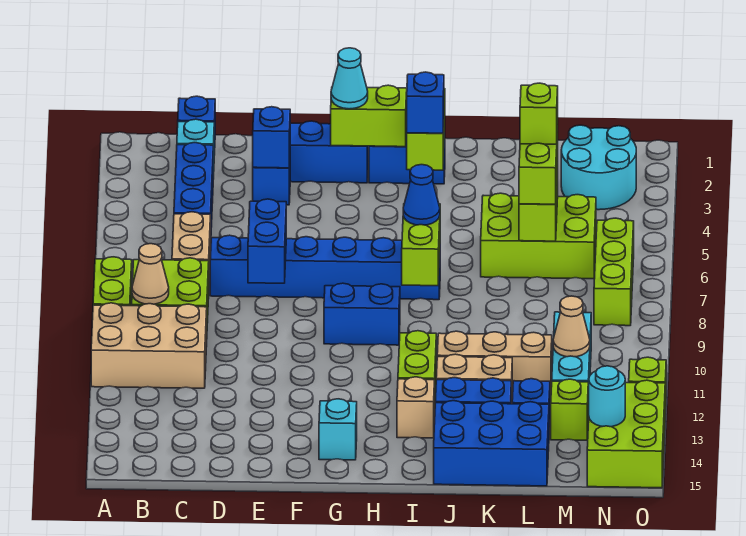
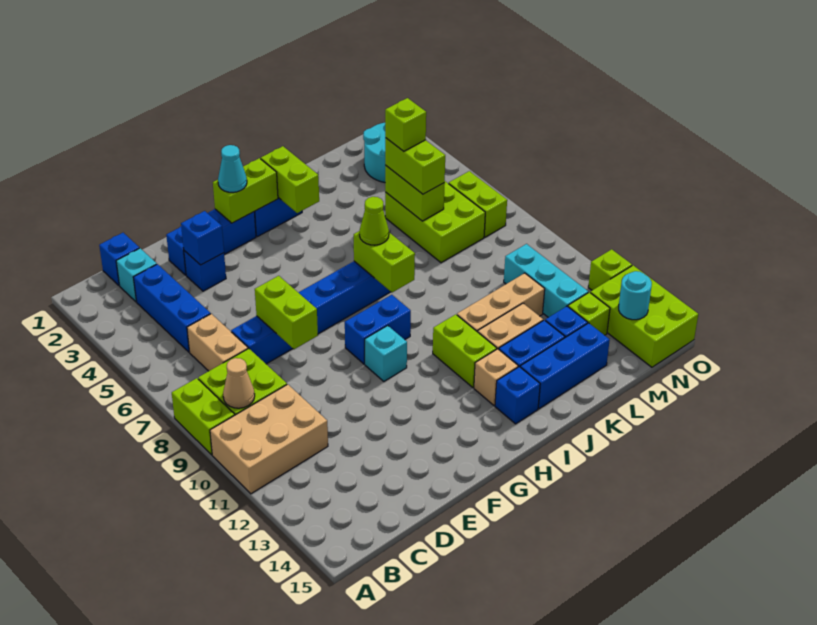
blue brick E7:E8 level 2 -> lime brick E7:E8 level 2
cyan brick G14 level 1 -> cyan brick G10 level 1
blue brick I3 level 3 -> blue brick I14 level 1
blue cone I7 level 3 -> lime cone I7 level 3
blue brick J14:L15 level 1 -> blue brick J14:L14 level 1
lime brick K5:M6 level 1 -> lime brick L5:M7 level 1
tan cone M11 level 2 -> none
lime brick N6:N8 level 1 -> lime brick N6:N7 level 1

